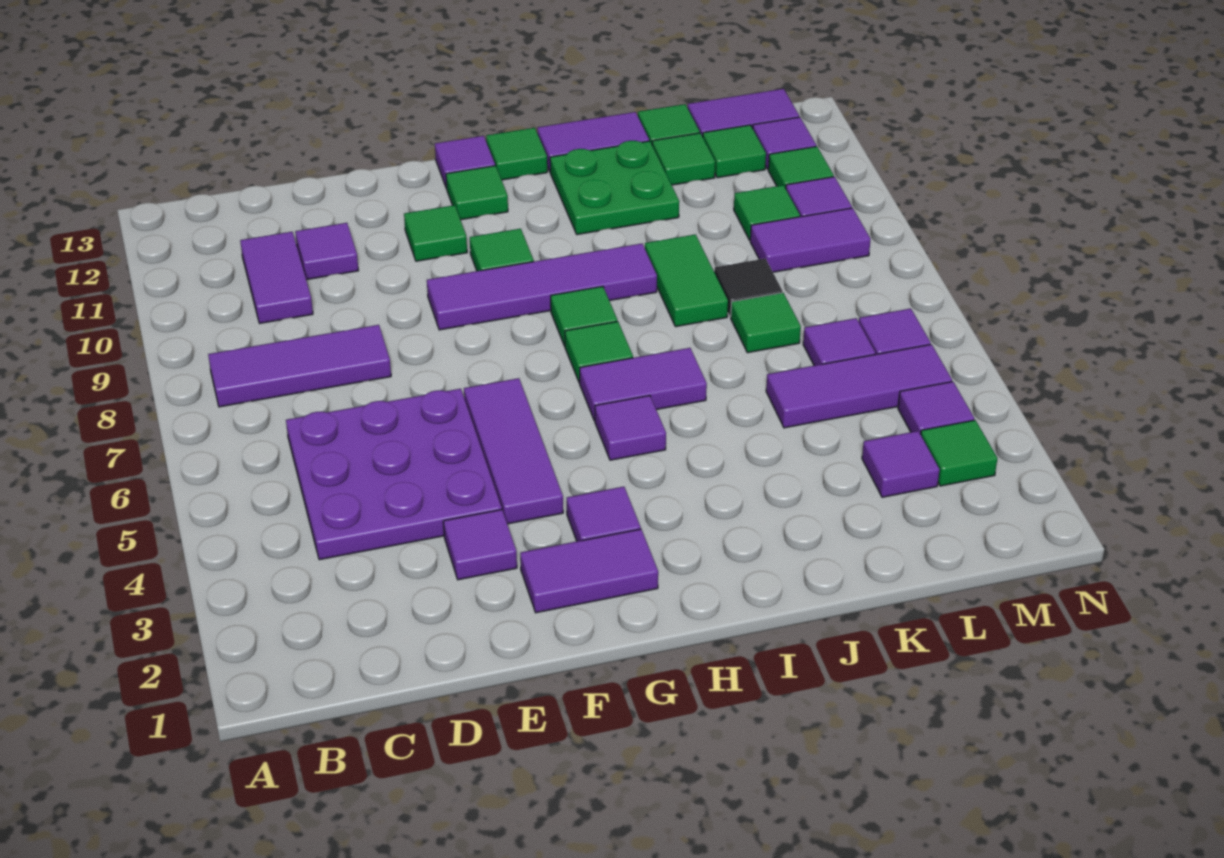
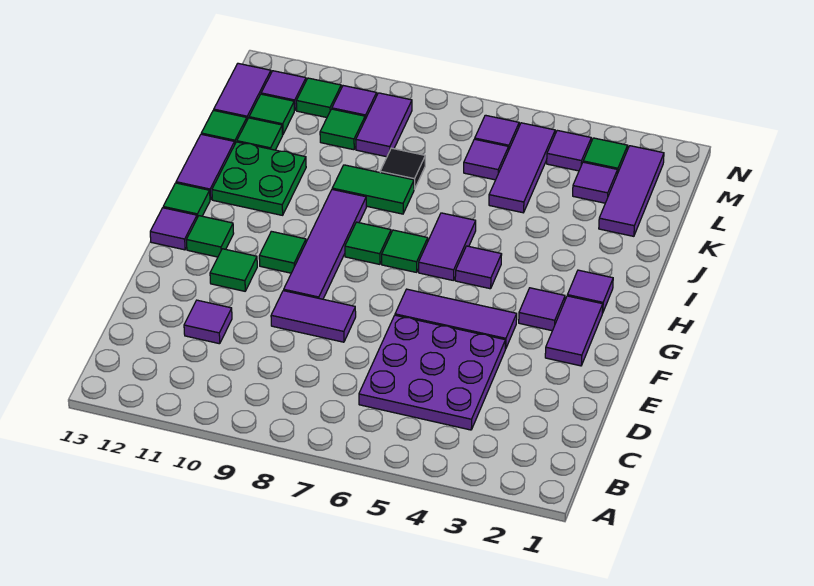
purple tile B8:D8 level 1 -> purple tile K2:M2 level 1
purple tile C10:C11 level 1 -> purple tile E8:E9 level 1
purple tile E3 level 1 -> purple tile H2 level 1
green tile K7 level 1 -> none

